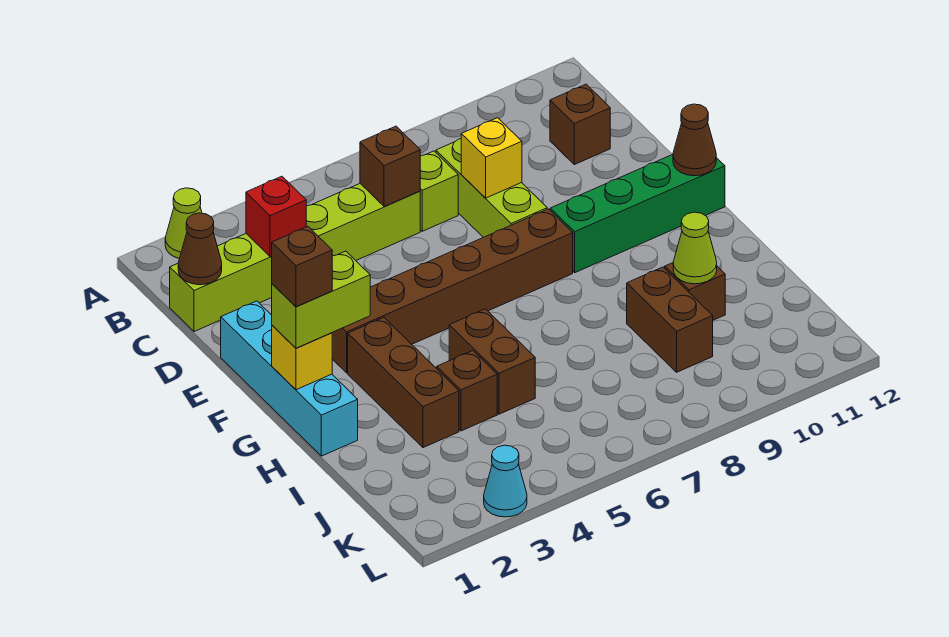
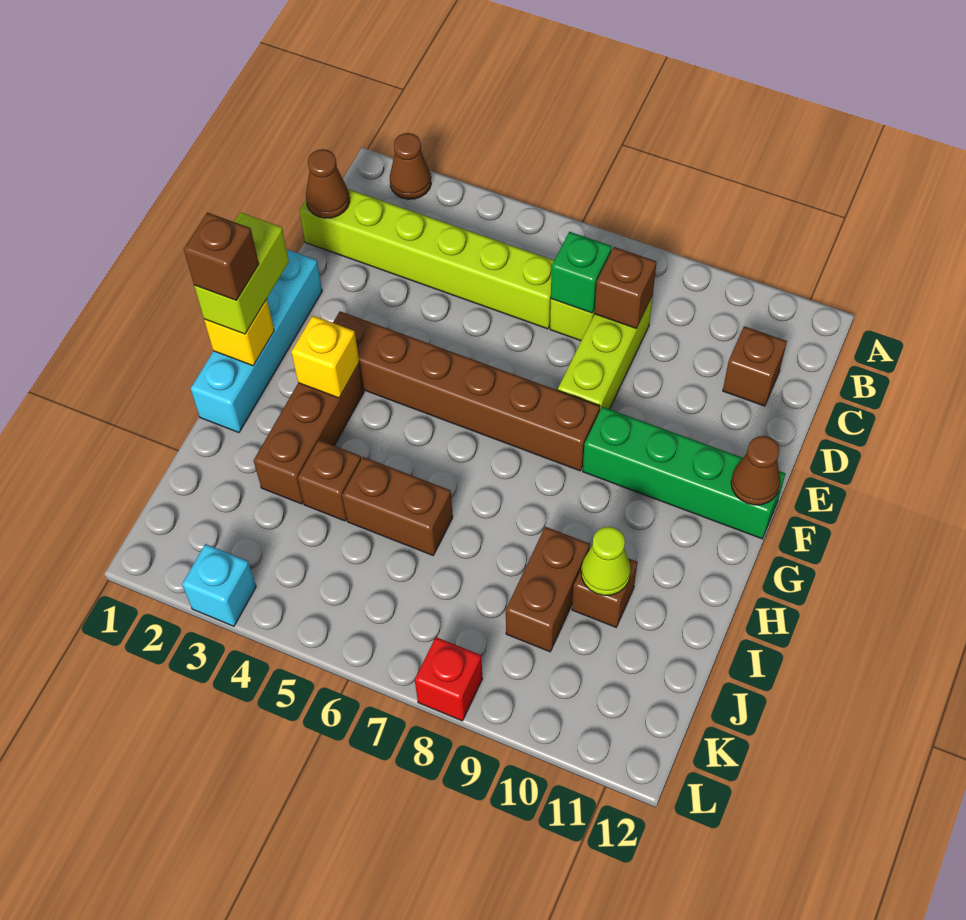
lime cone A2 level 1 -> brown cone A2 level 1
red brick C3 level 2 -> red brick L8 level 1
brown brick C6 level 2 -> brown brick C8 level 2
none -> green brick C7 level 2
yellow brick D8 level 2 -> yellow brick G3 level 2
lime brick G1:G2 level 3 -> lime brick F1:G1 level 3
brown brick H5:I5 level 1 -> brown brick I5:I6 level 1
cyan cone L3 level 1 -> cyan brick L3 level 1

